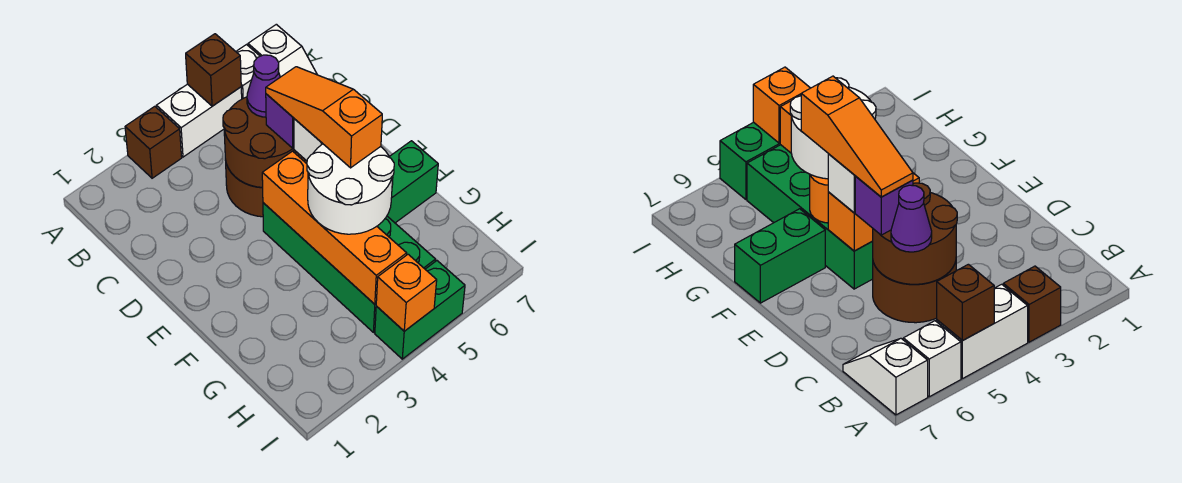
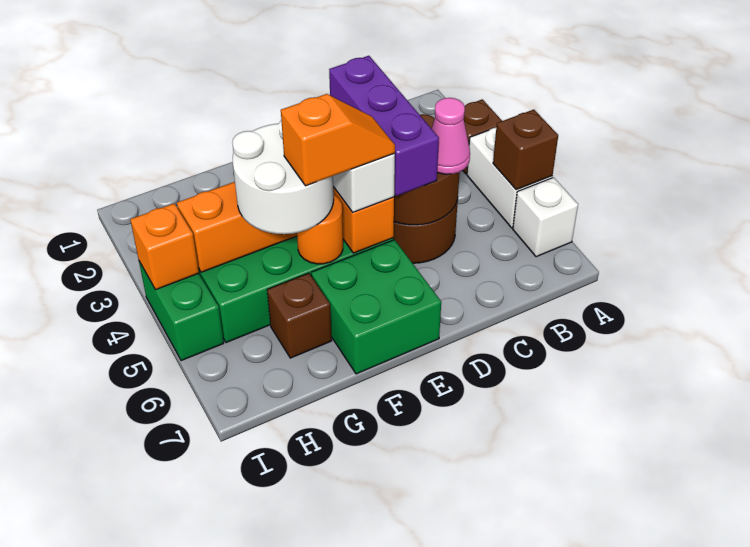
white slope A7:B7 level 1 top A -> none
purple cone C5 level 3 -> pink cone C5 level 3
purple brick D5 level 3 -> purple brick D3:D5 level 3
orange slope D5:F5 level 4 top F -> orange slope E5:F5 level 4 top F
green brick F6:F7 level 1 -> green brick E6:F7 level 1
none -> brown brick G6 level 1

